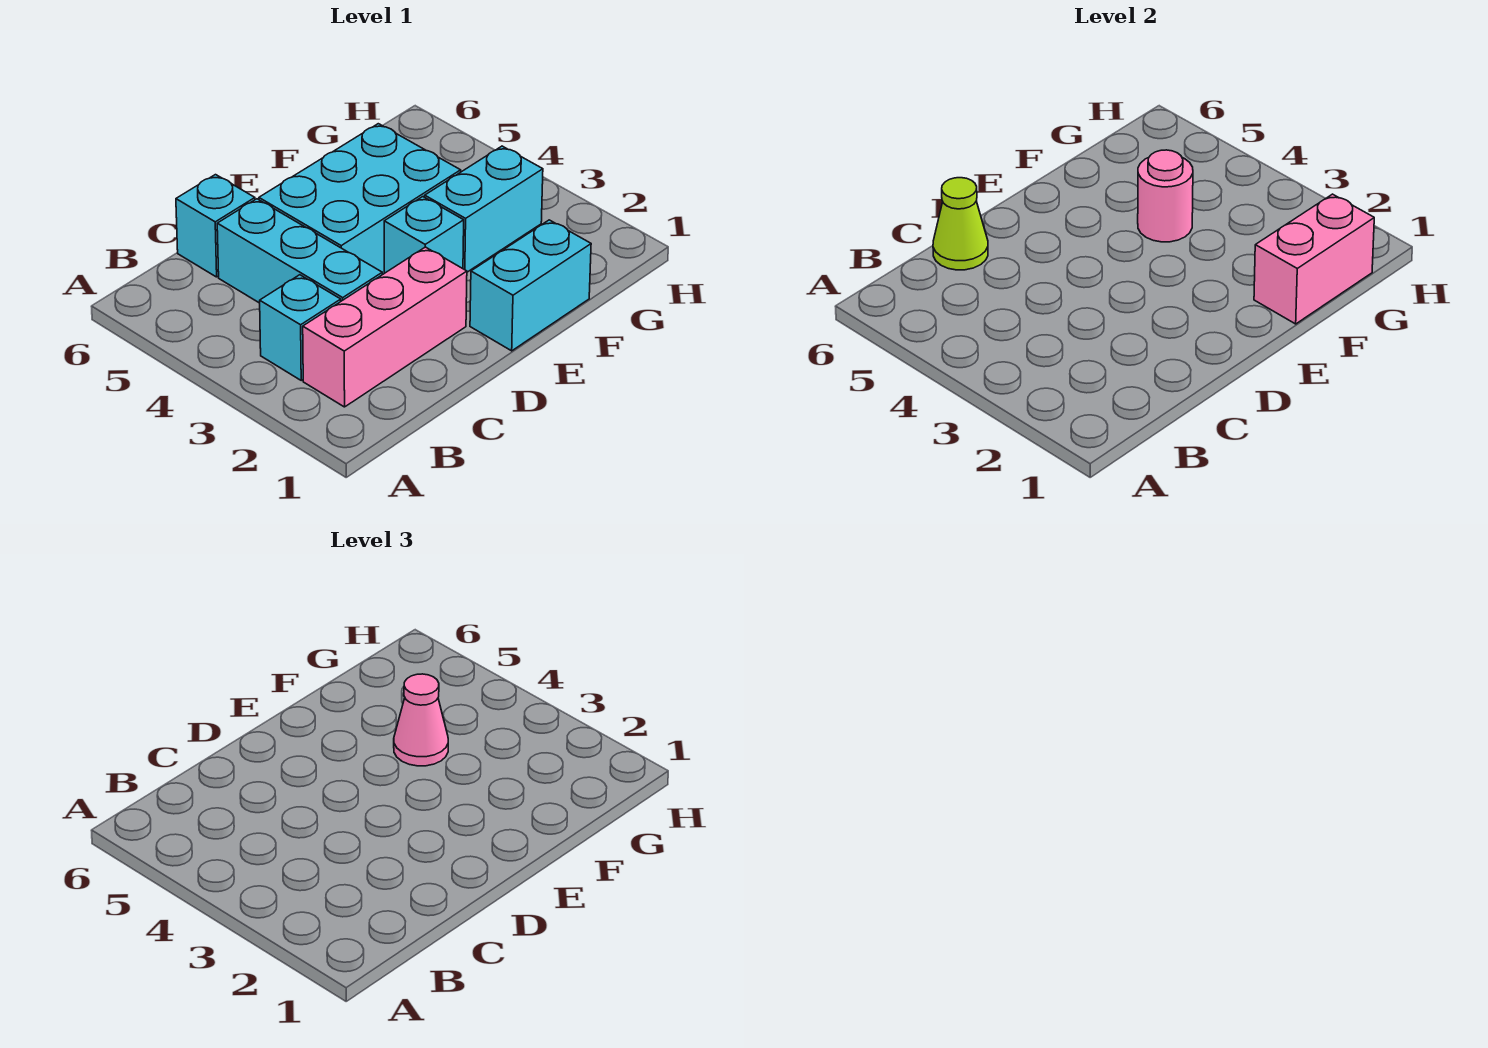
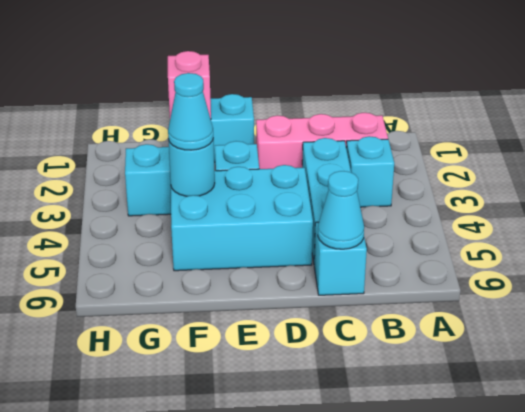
lime cone C6 level 2 -> cyan cone C6 level 2
pink brick F1:G1 level 2 -> pink brick F1 level 2
pink round brick F4 level 2 -> cyan round brick F4 level 2
pink cone F4 level 3 -> cyan cone F4 level 3

